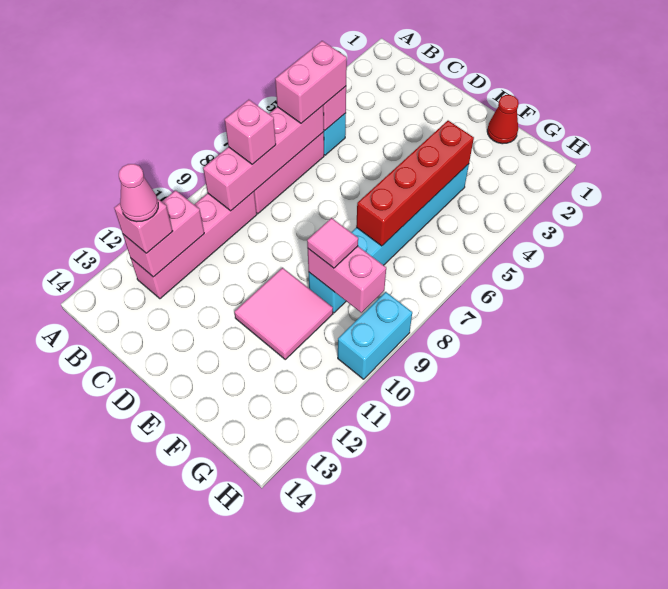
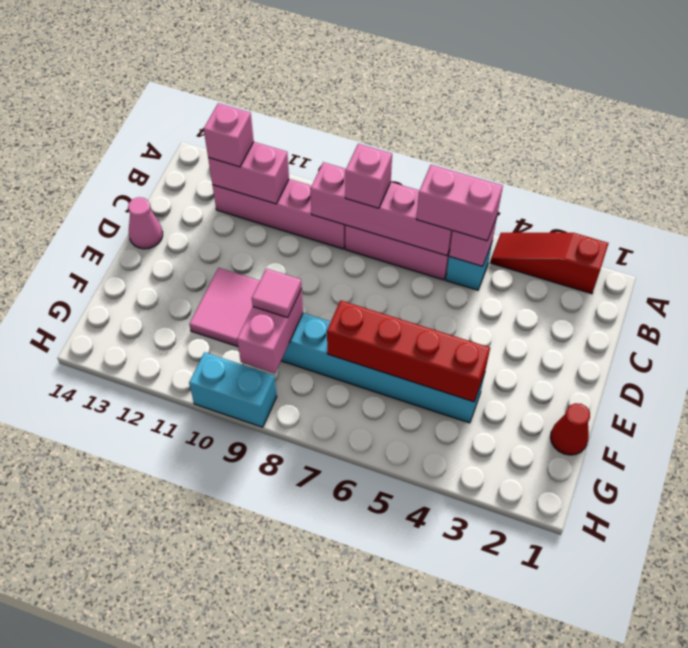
none -> red slope A2:A4 level 1 top 2
pink cone B12 level 4 -> pink cone D14 level 1

